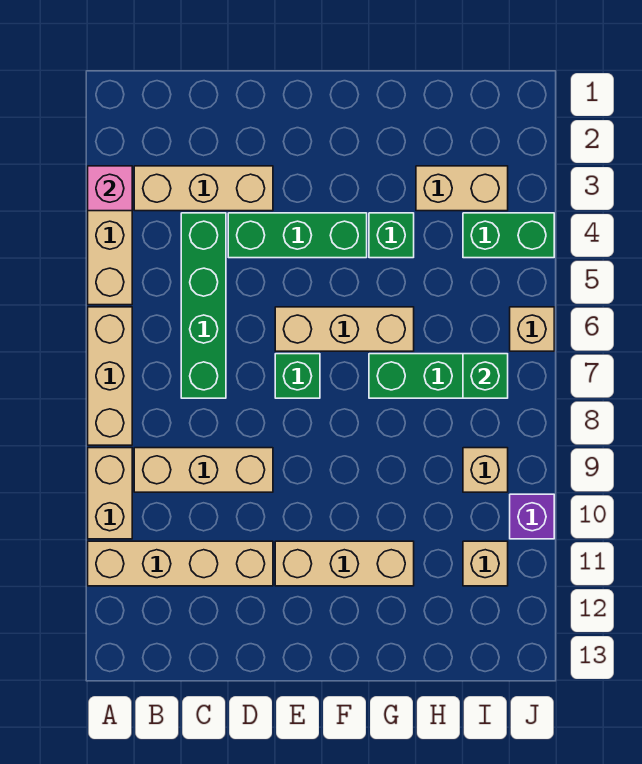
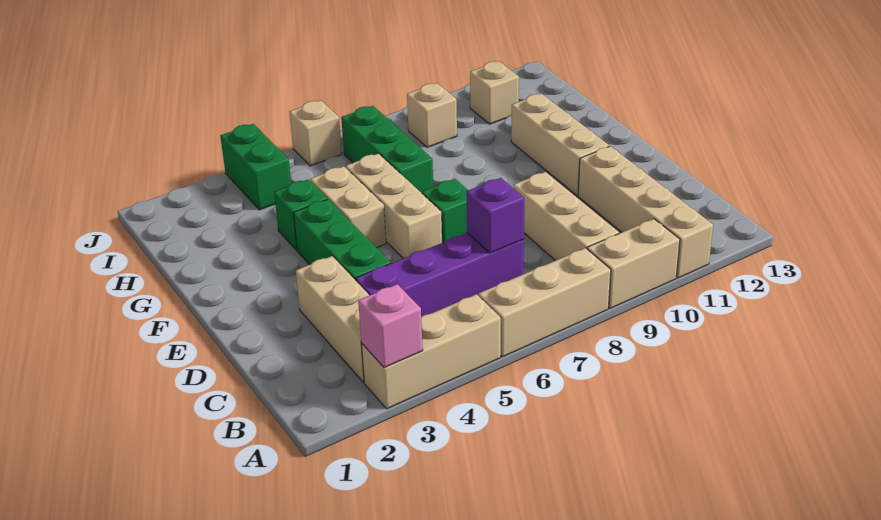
green brick C4:C7 level 1 -> purple brick C4:C7 level 1
tan brick H3:I3 level 1 -> tan brick F5:G5 level 1
green brick I7 level 2 -> none
purple brick J10 level 1 -> purple brick C7 level 2

